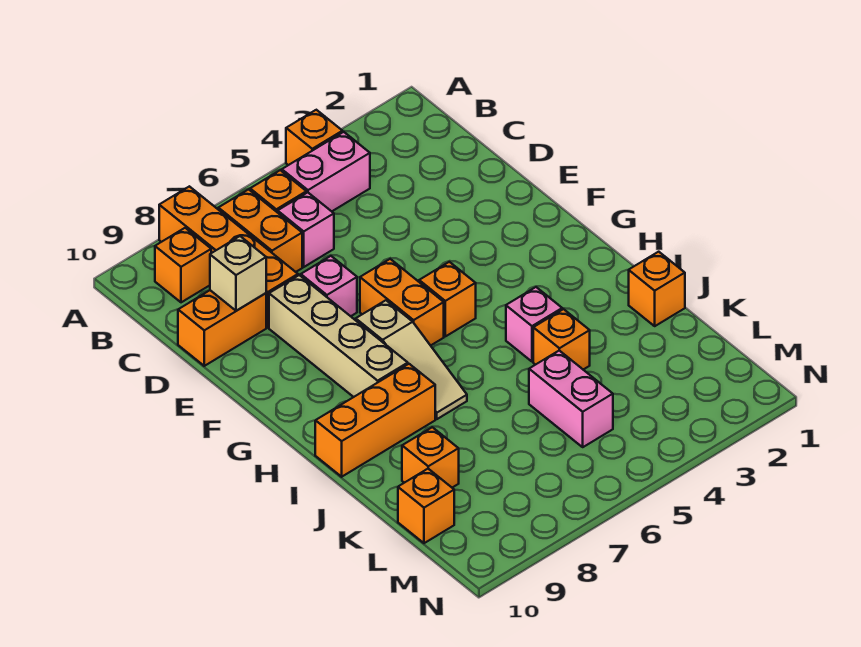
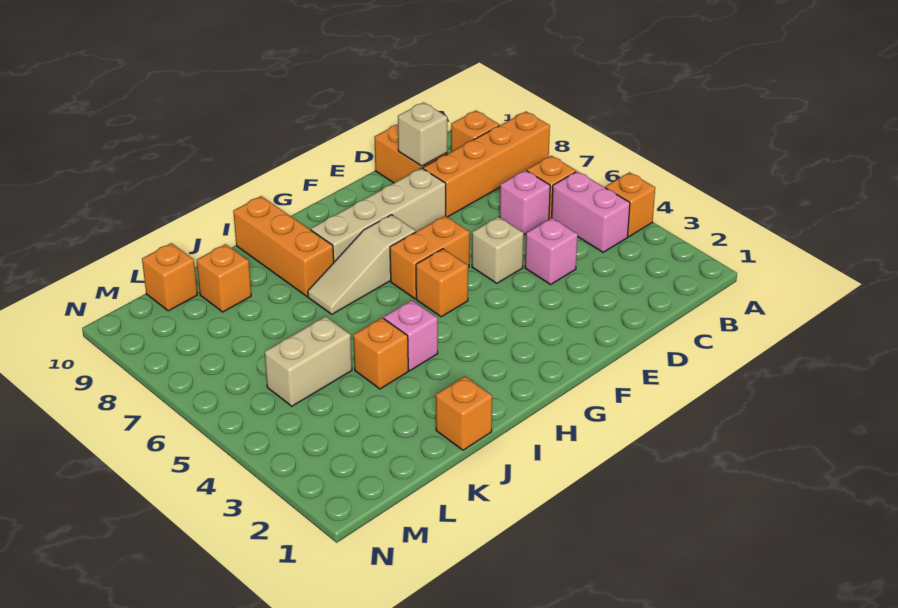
orange brick B7:C7 level 1 -> none
none -> tan brick E5 level 1
pink brick E7 level 1 -> pink brick D4 level 1
pink brick K5:L5 level 1 -> tan brick K5:L5 level 1

